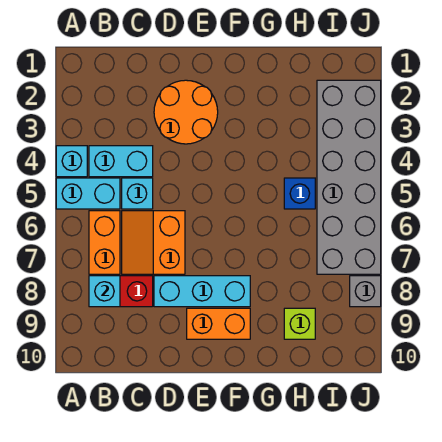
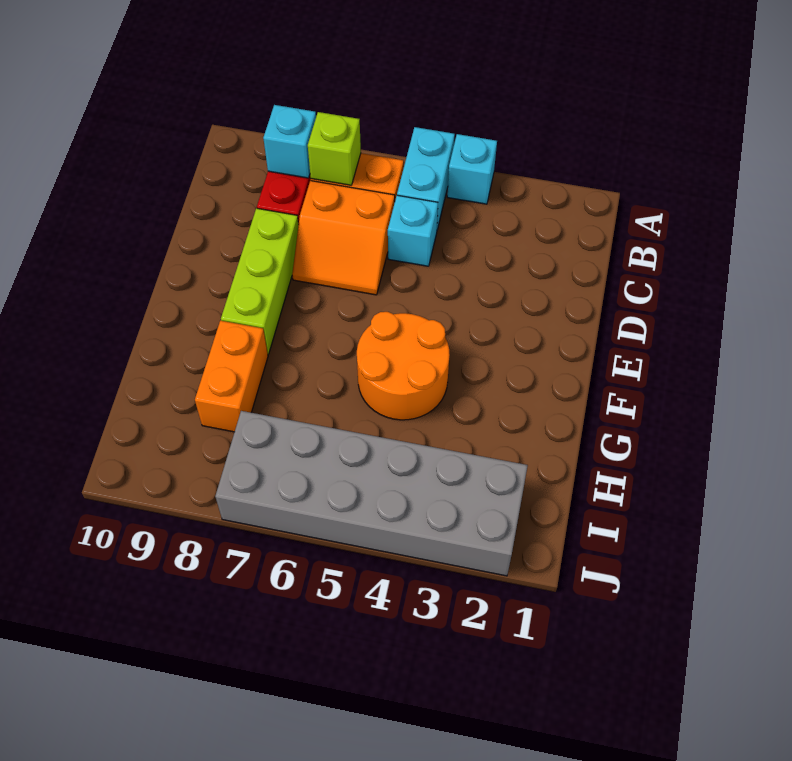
cyan brick B4:C4 level 1 -> none
orange slope C6:D7 level 1 top D -> orange slope C6:D7 level 1 top C
orange round brick D2:E3 level 1 -> orange round brick F4:G5 level 1
cyan brick D8:F8 level 1 -> lime brick D8:F8 level 1
orange brick E9:F9 level 1 -> orange brick G8:H8 level 1
blue brick H5 level 1 -> none
lime brick H9 level 1 -> lime brick B7 level 2
grey brick J8 level 1 -> none

